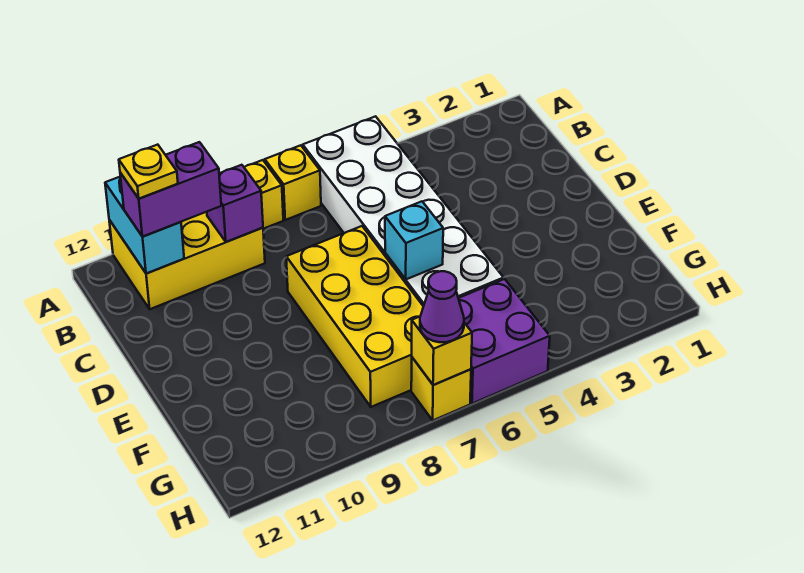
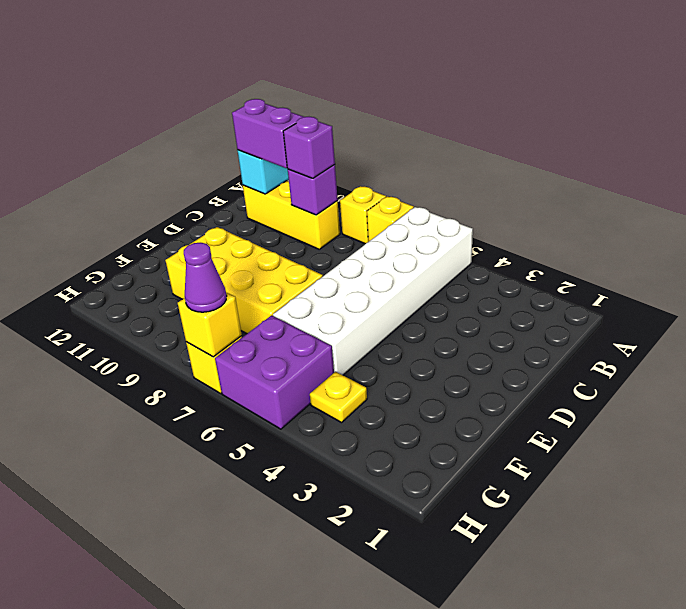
yellow brick A9:B11 level 1 -> yellow brick B9:B11 level 1
none -> purple brick B9 level 3
yellow plate B11 level 4 -> yellow plate G4 level 1
yellow brick D7:G8 level 1 -> yellow brick E7:F10 level 1
cyan brick E6 level 2 -> none

